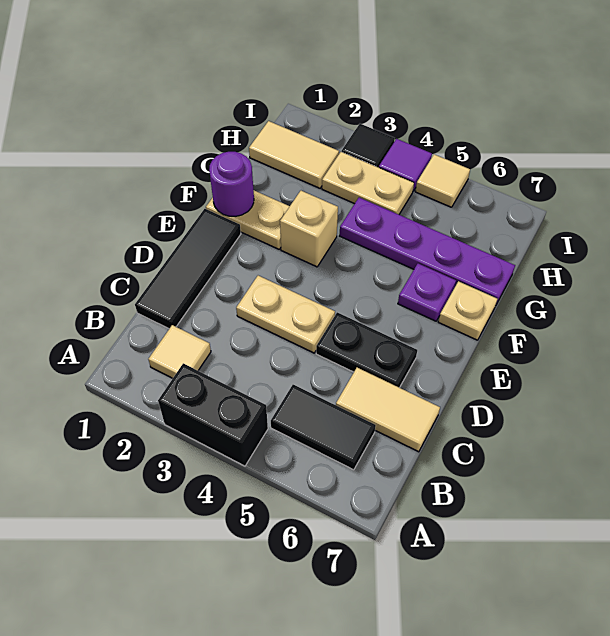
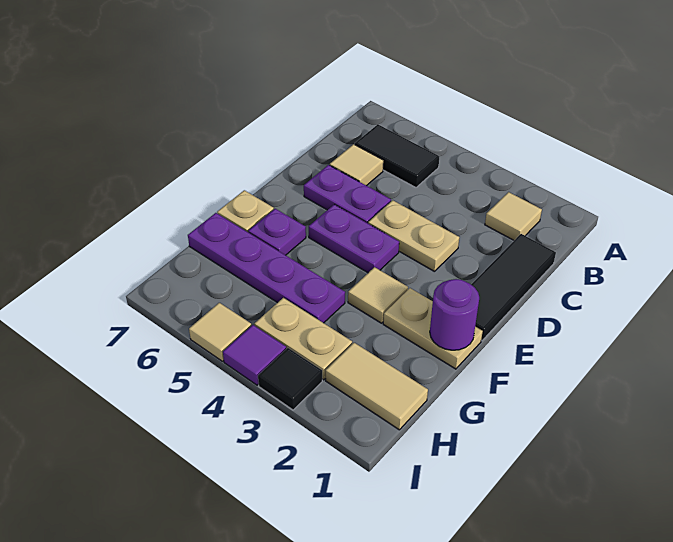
black brick A3:A4 level 1 -> none
tan tile C6:C7 level 1 -> tan tile C6 level 1
black plate D5:D6 level 1 -> purple plate D5:D6 level 1
none -> purple plate E4:E5 level 1
tan brick F3 level 1 -> tan tile F3 level 1

